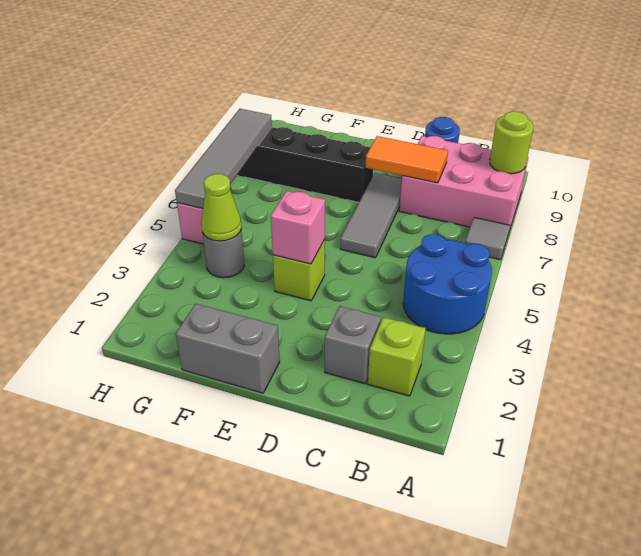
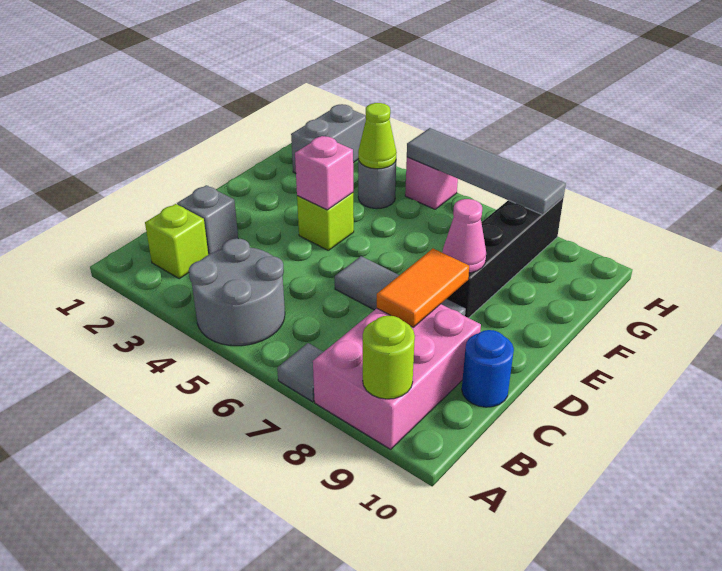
blue round brick A4:B5 level 1 -> grey round brick A4:B5 level 1
grey brick E1:F1 level 1 -> grey brick G2:H2 level 1
none -> pink cone E8 level 2

